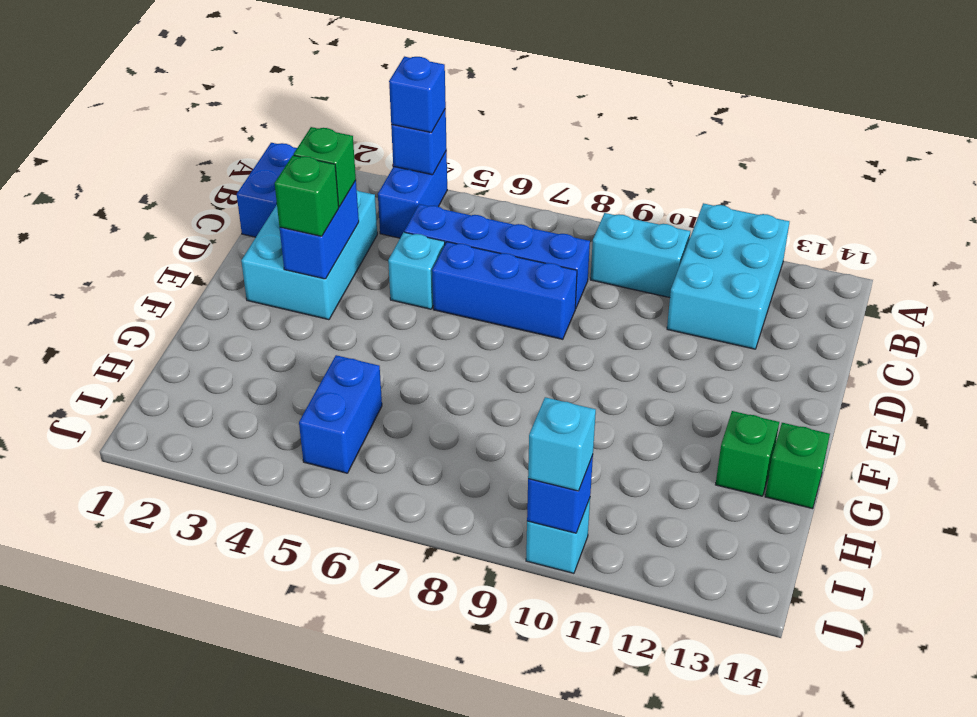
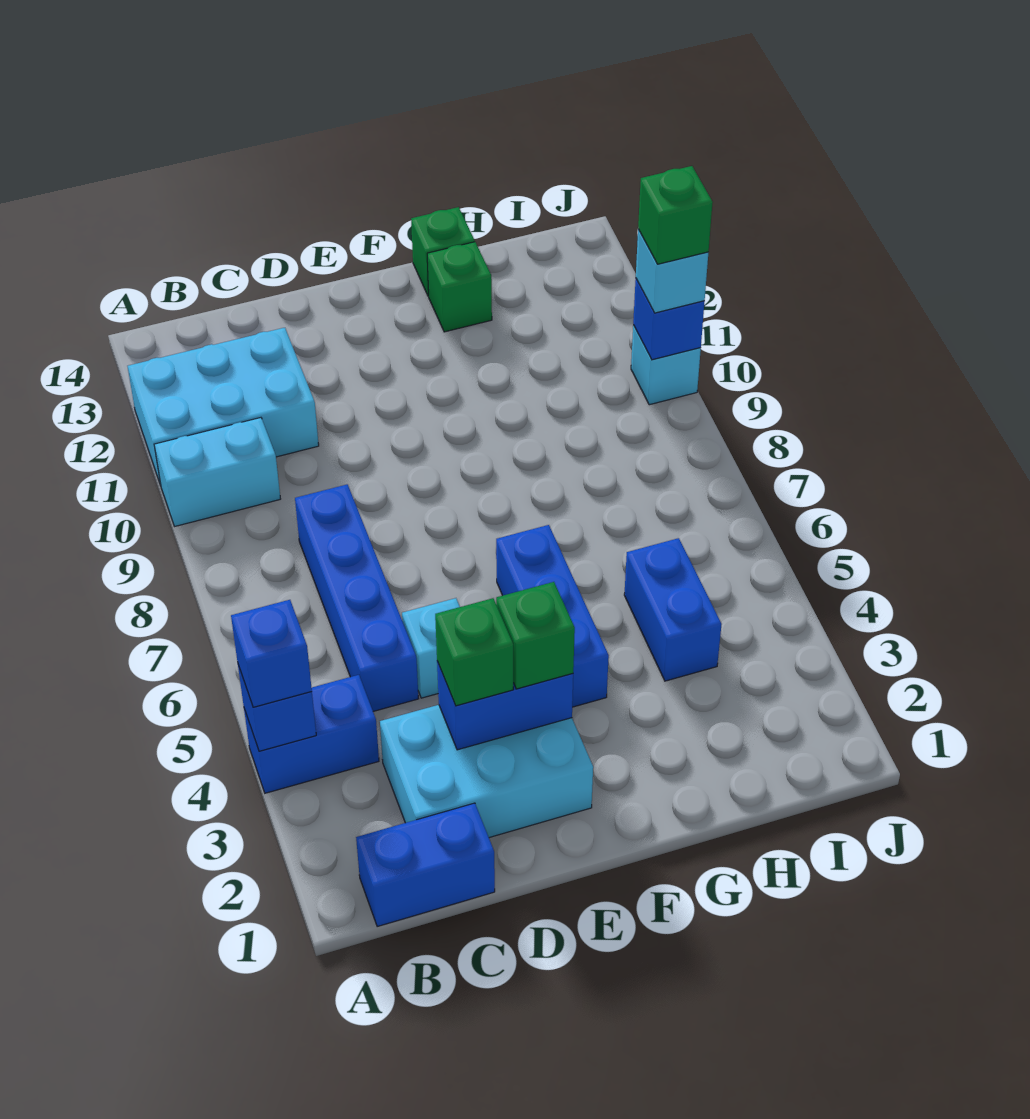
cyan brick B9:B10 level 1 -> cyan brick A10:B10 level 1
blue brick D6:D8 level 1 -> blue brick F4:F6 level 1
blue brick H5:I5 level 1 -> blue brick H4:H5 level 1
none -> green brick J10 level 4

